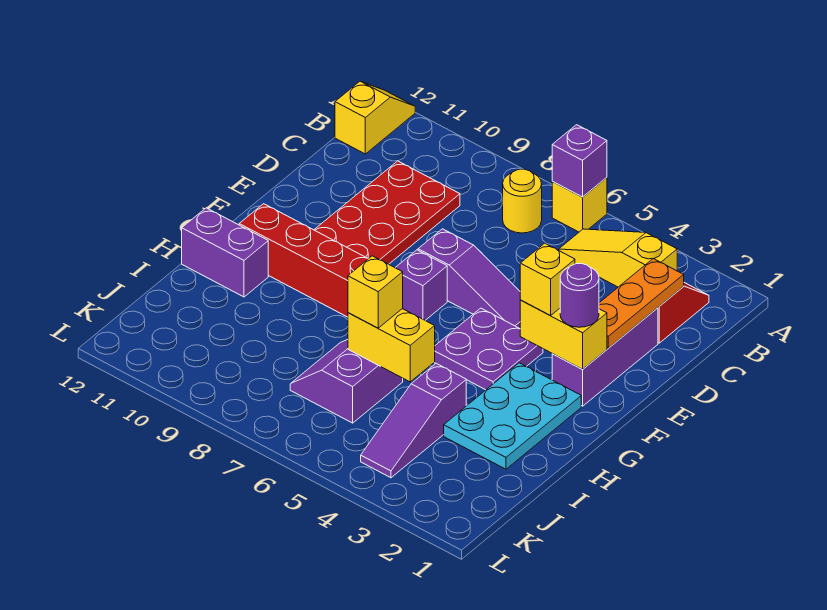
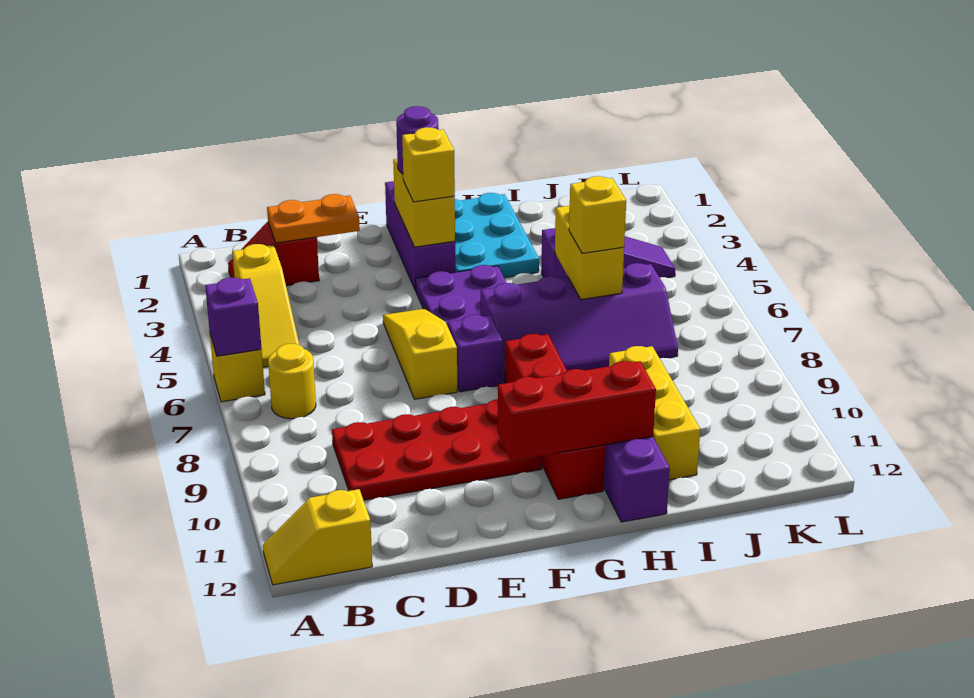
orange plate C2:E2 level 2 -> orange plate C2:D2 level 2
purple brick D2:F2 level 1 -> purple brick F1:F3 level 1
purple slope E5:E7 level 1 top 7 -> yellow slope E5:E7 level 1 top 7
none -> red brick F11:H11 level 2
cyan plate G2:I3 level 1 -> cyan plate G1:H3 level 1
purple slope I6:J7 level 1 top 6 -> purple slope G6:J7 level 1 top 6
none -> yellow brick I9:I11 level 1

